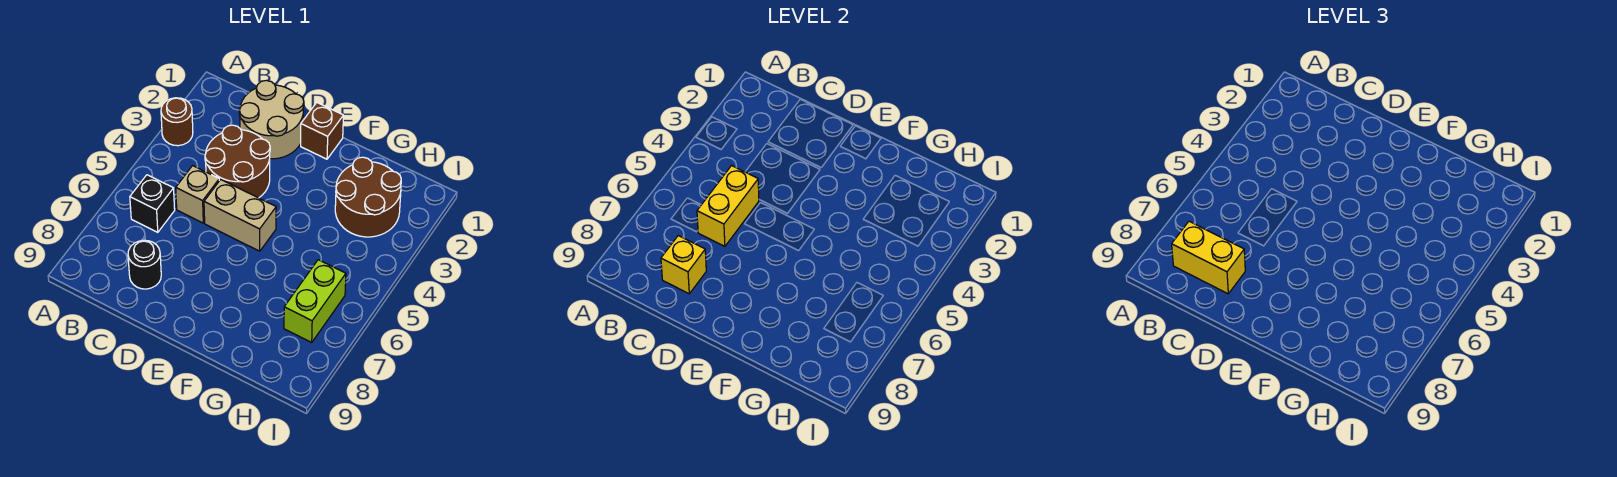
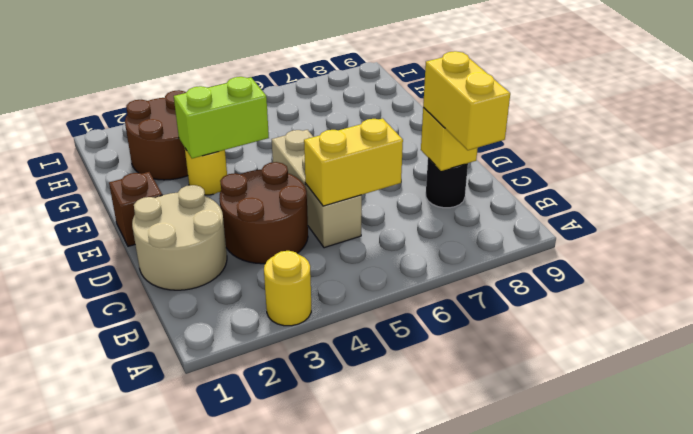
brown round brick A3 level 1 -> yellow round brick A3 level 1
black brick B6 level 1 -> none
none -> yellow round brick F3 level 1
lime brick H6:H7 level 1 -> lime brick F3:F4 level 2

